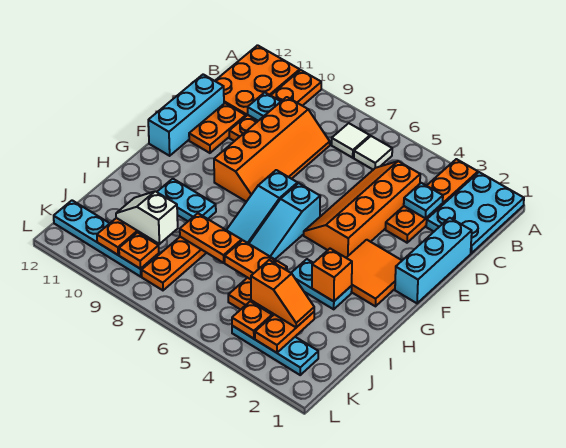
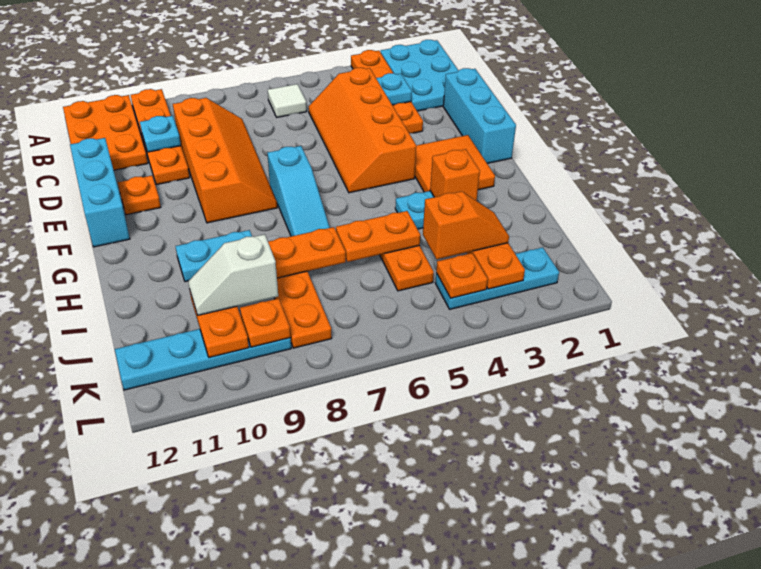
white tile B7 level 1 -> none
orange plate D11:E11 level 1 -> orange plate E11 level 1
cyan slope F6:H6 level 1 top F -> none

